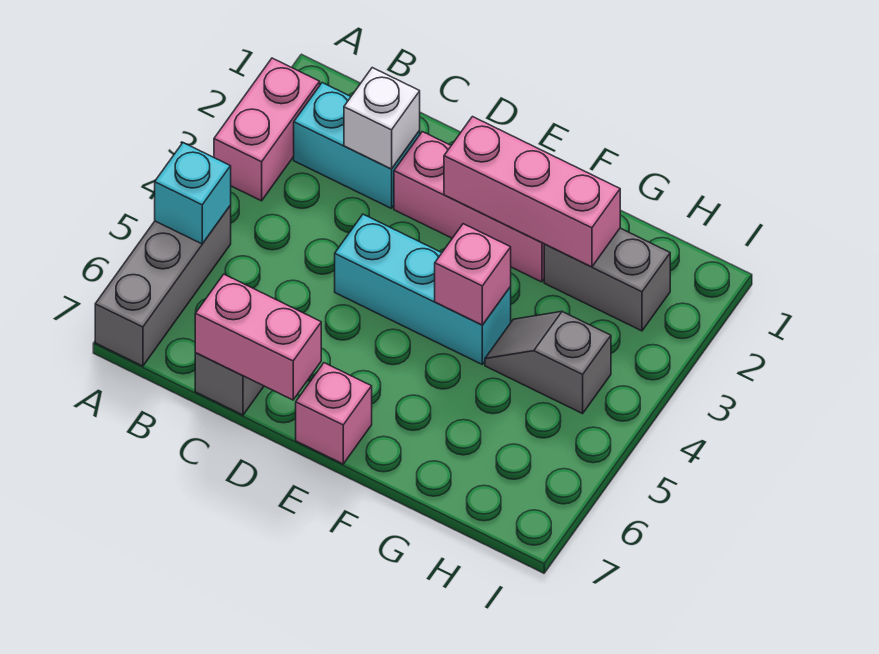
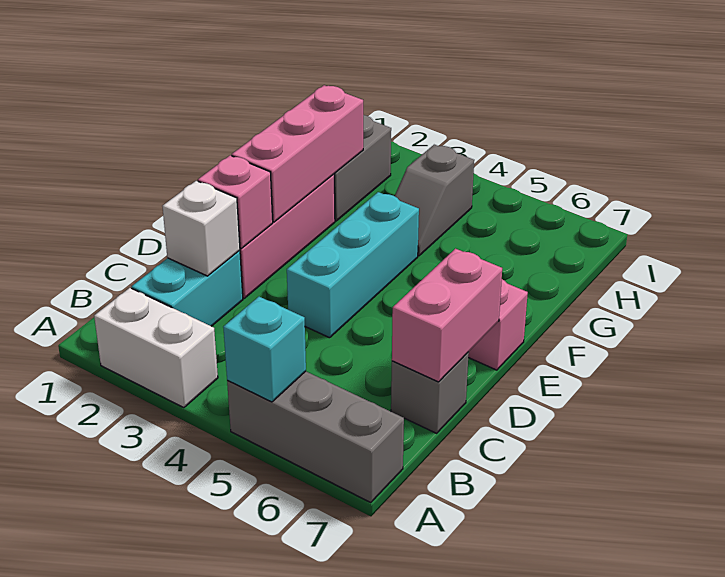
pink brick A2:A3 level 1 -> white brick A2:A3 level 1
pink brick F4 level 2 -> pink brick D2 level 2

